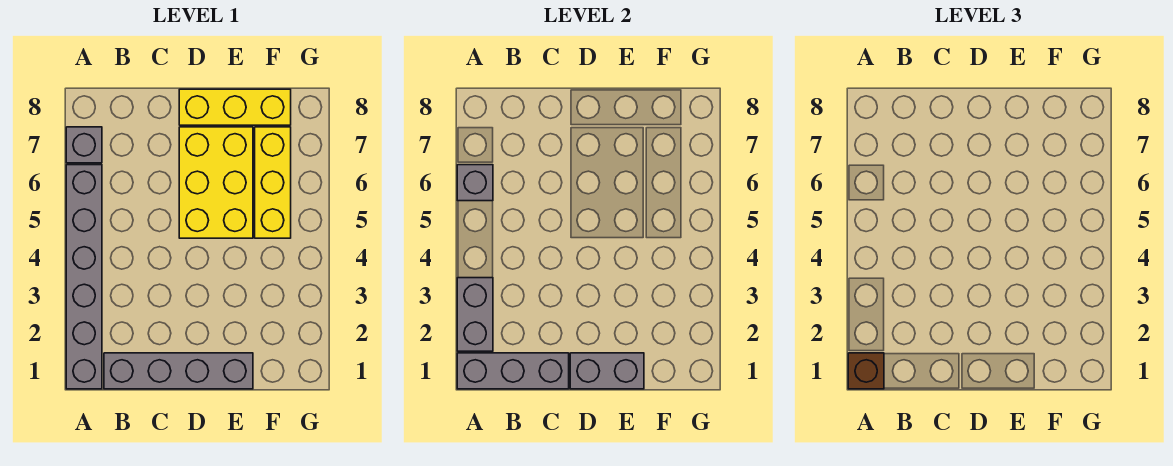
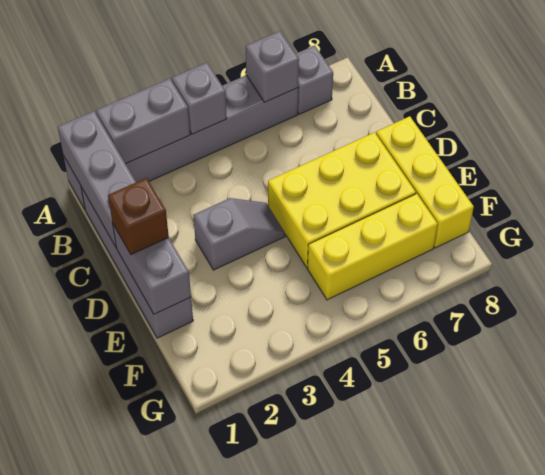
brown brick A1 level 3 -> brown brick D1 level 3
none -> grey brick A4 level 2
none -> grey slope D3:D4 level 1 top 3

